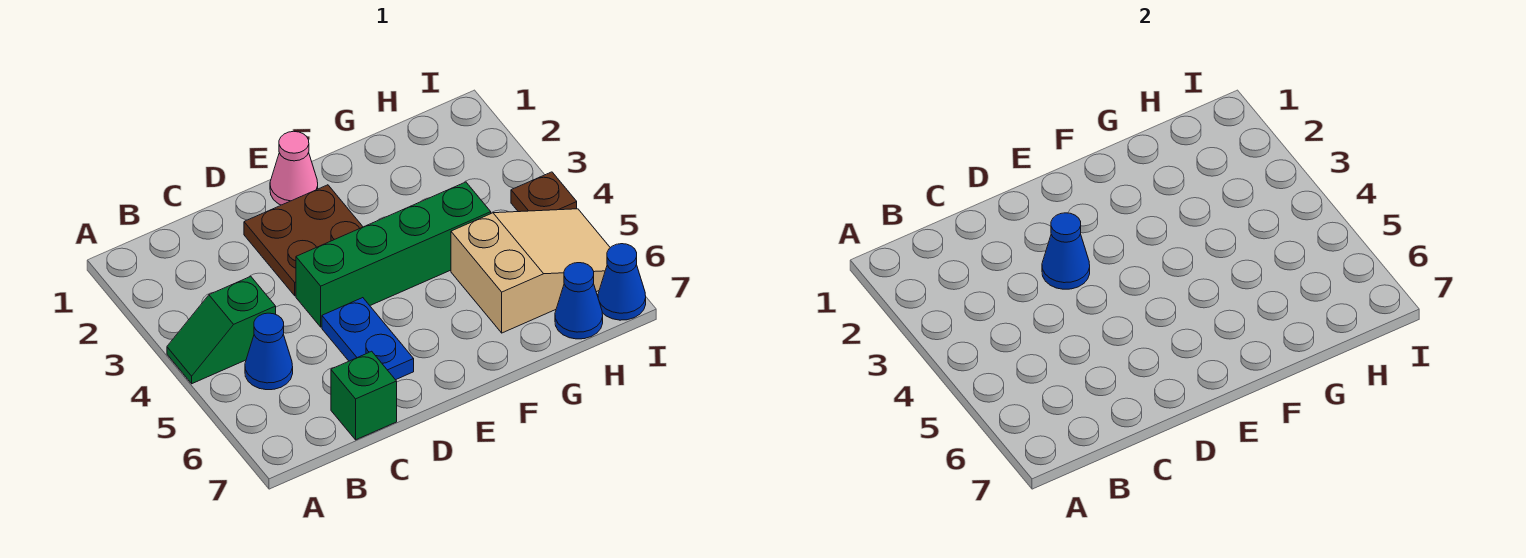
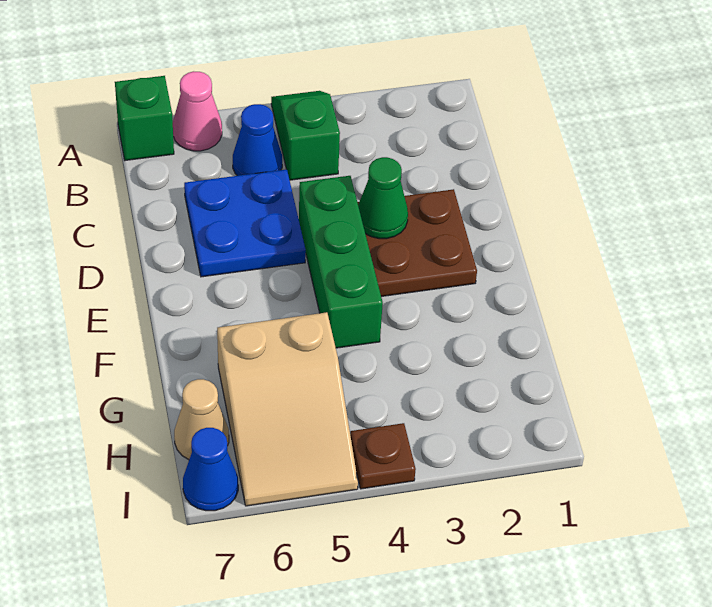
green brick C7 level 1 -> green brick A7 level 1
blue cone D3 level 2 -> green cone D3 level 2
green brick D4:G4 level 1 -> green brick D4:F4 level 1
blue plate D5:D6 level 1 -> blue plate C5:D6 level 1
pink cone E1 level 1 -> pink cone A6 level 1
blue cone H7 level 1 -> tan cone H7 level 1

